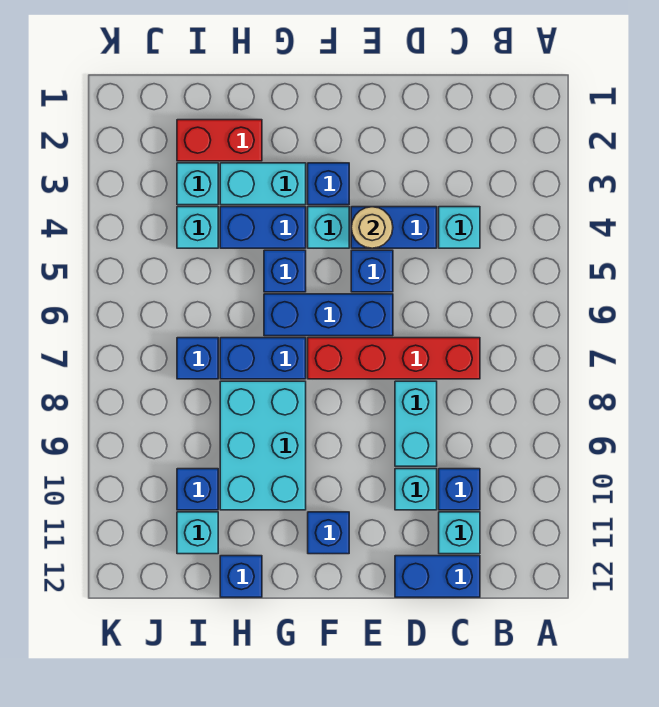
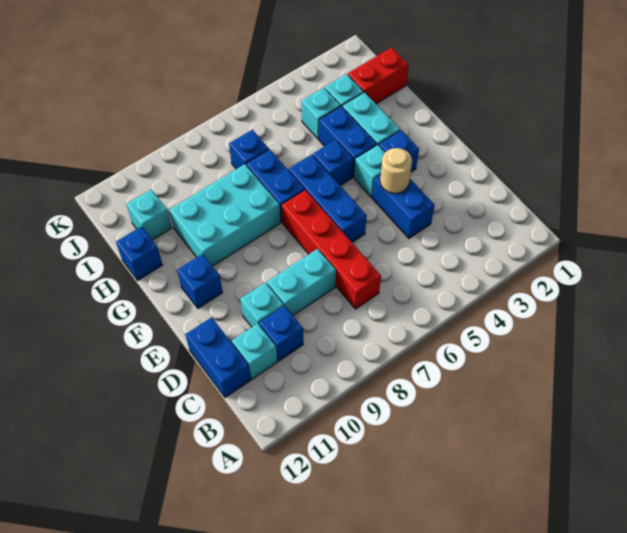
cyan brick C4 level 1 -> none
blue brick E5 level 1 -> none
red brick H2:I2 level 1 -> red brick I1:I2 level 1
blue brick I10 level 1 -> none

